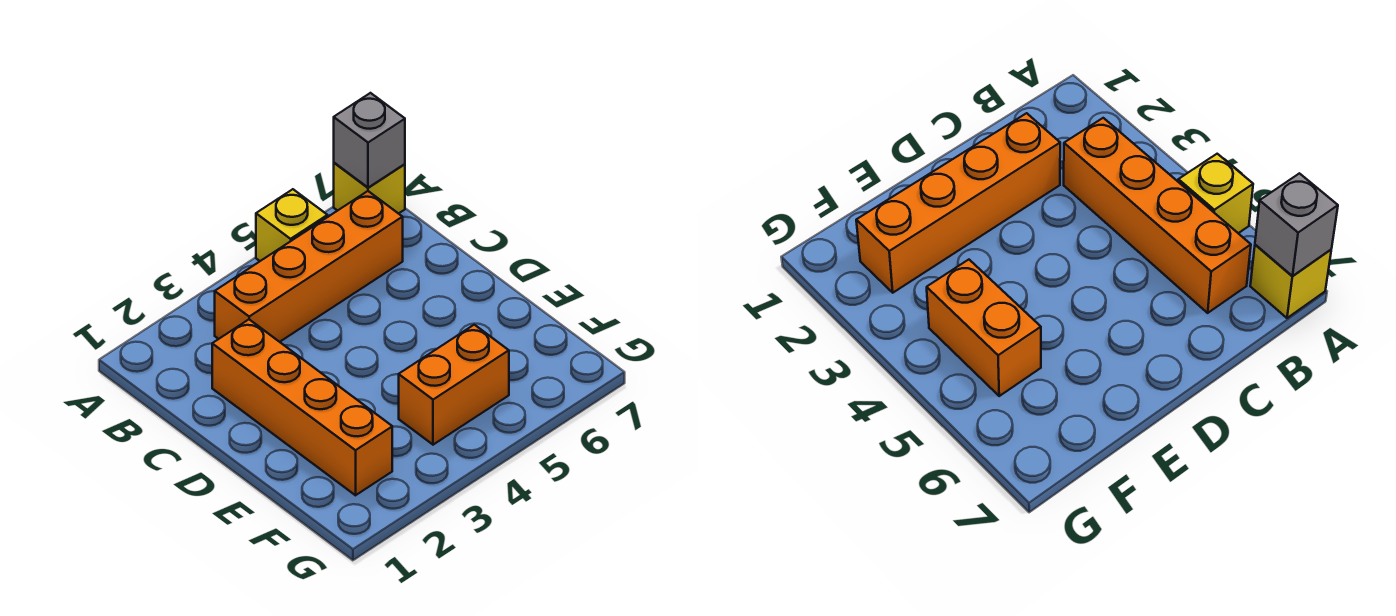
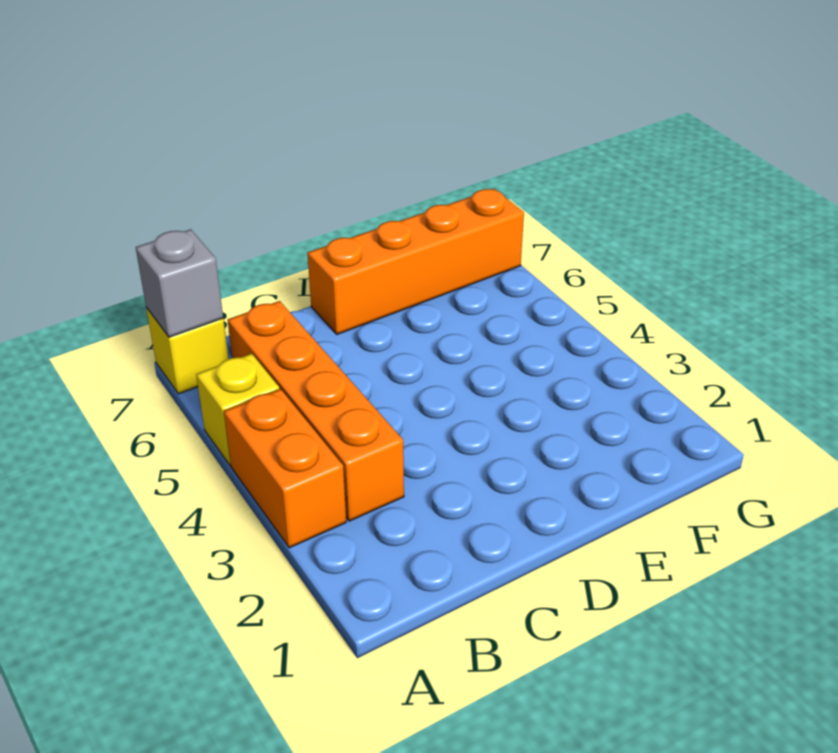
orange brick C2:F2 level 1 -> orange brick D7:G7 level 1
orange brick F4:F5 level 1 -> orange brick A3:A4 level 1

